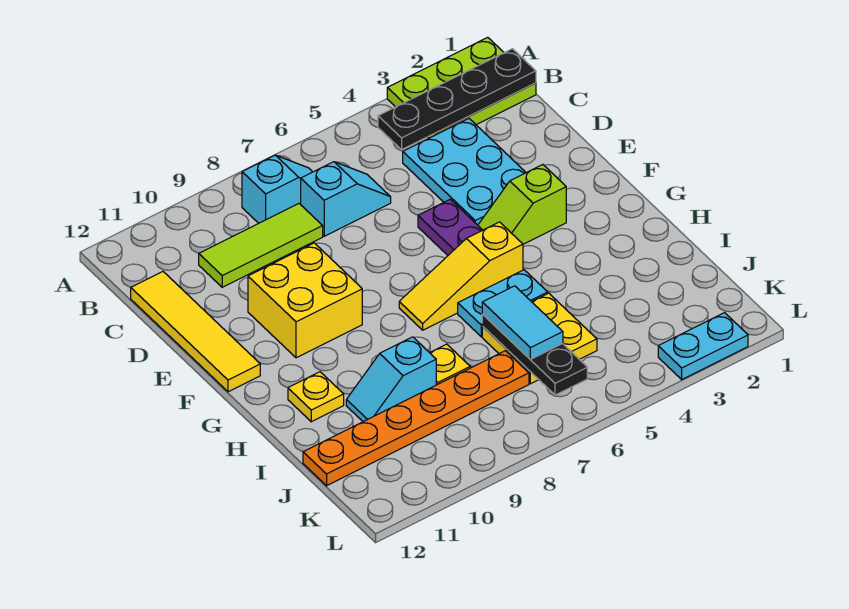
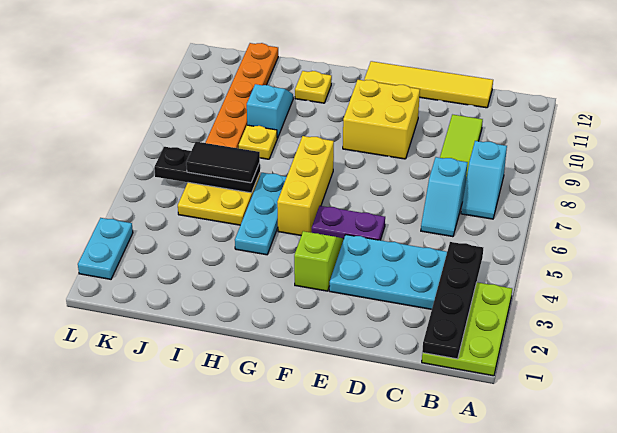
yellow slope G5:G7 level 1 top 5 -> yellow brick G5:G7 level 1
cyan plate H5:H6 level 1 -> cyan plate H4:H6 level 1
cyan tile I6:J6 level 3 -> black tile I6:J6 level 3

